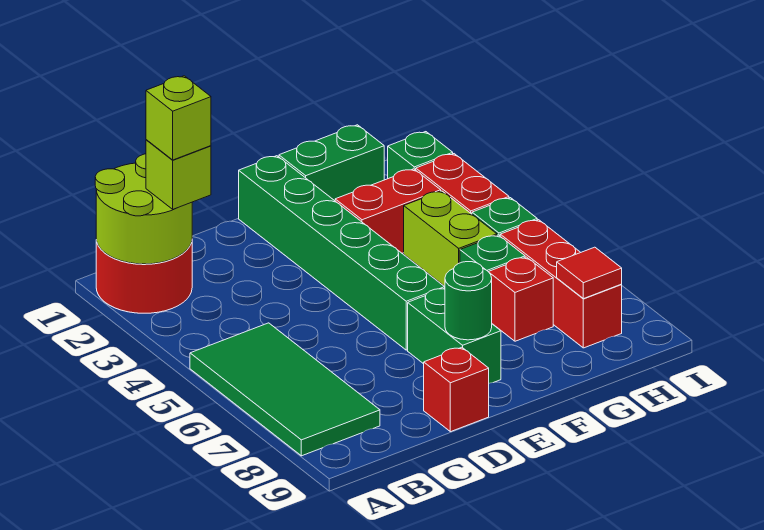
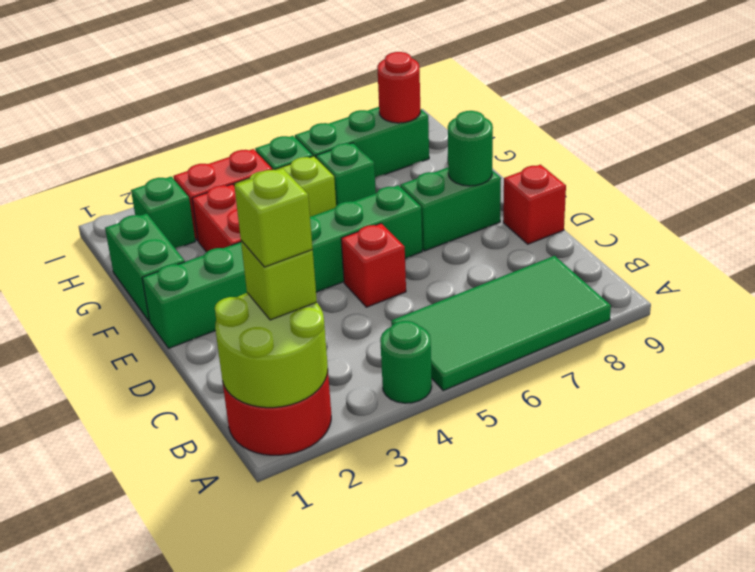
none -> green round brick A4 level 1
red brick G7 level 1 -> red brick D5 level 1
red brick H6:H8 level 1 -> green brick H6:H8 level 1
red tile H8 level 2 -> red round brick H8 level 2

